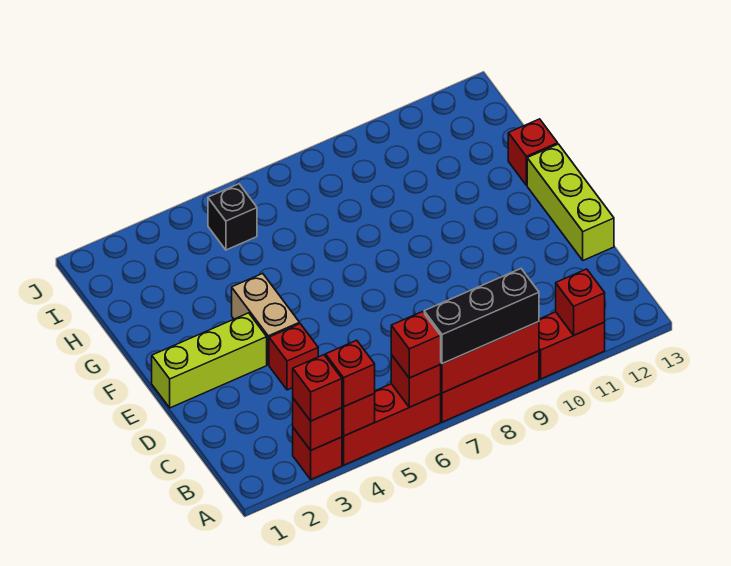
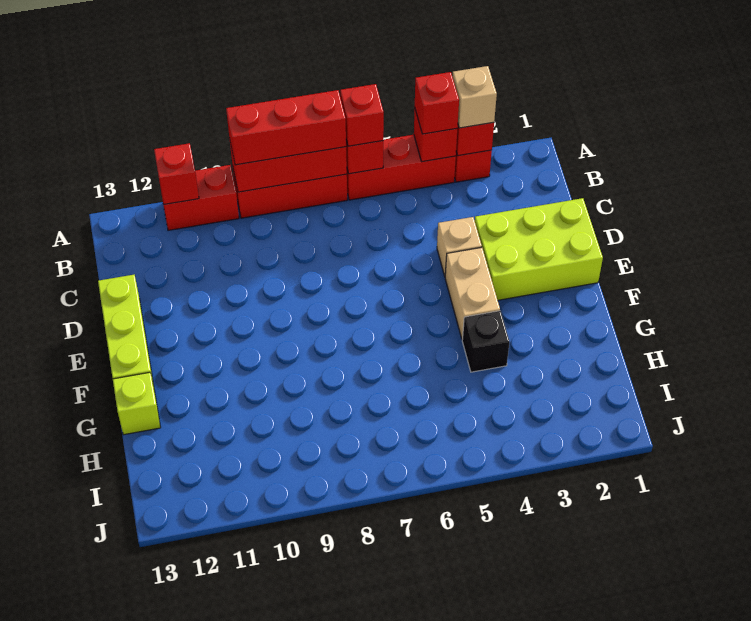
red brick A3 level 3 -> tan brick A3 level 3
black brick A7:A9 level 3 -> red brick A7:A9 level 3
red brick D4 level 1 -> tan brick D4 level 1
lime brick E1:E3 level 1 -> lime brick D1:E3 level 1
red brick G13 level 1 -> lime brick G13 level 1
black brick I5 level 1 -> black brick G4 level 1

